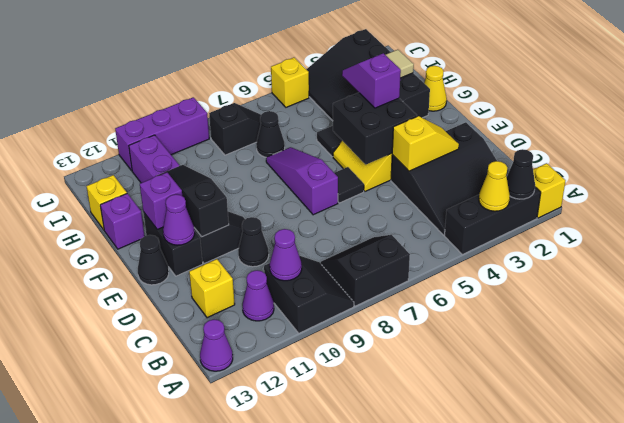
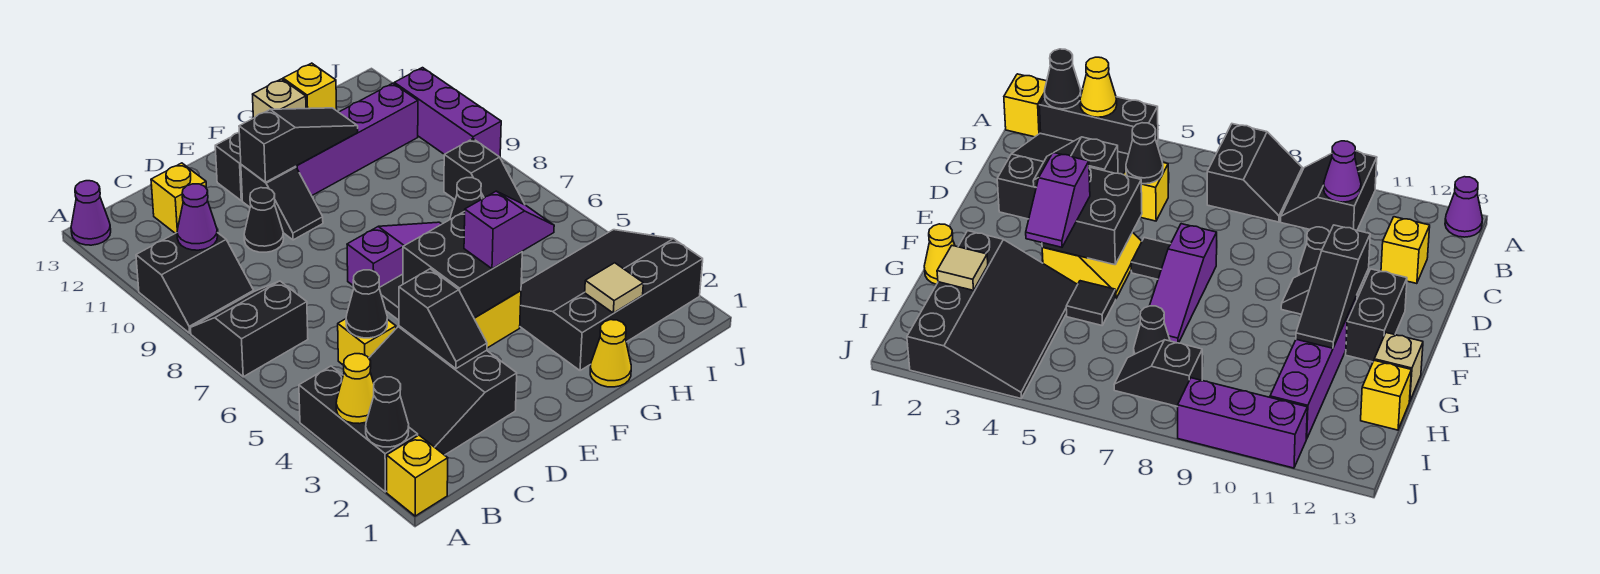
black slope A7:B8 level 1 top A -> black slope A7:B8 level 1 top 7
purple cone B11 level 1 -> none
yellow slope D3:D4 level 2 top 4 -> black slope D3:D4 level 2 top 4
purple cone E12 level 2 -> none
black cone E13 level 1 -> black cone C5 level 2
purple brick F12 level 2 -> none
purple brick G13 level 1 -> tan brick G13 level 1
yellow brick J5 level 1 -> yellow brick C5 level 1

